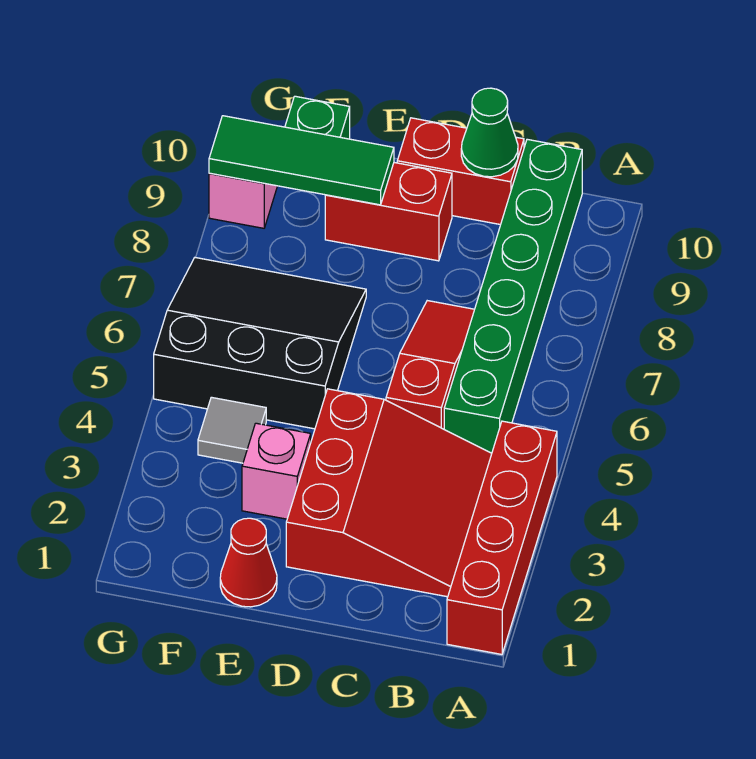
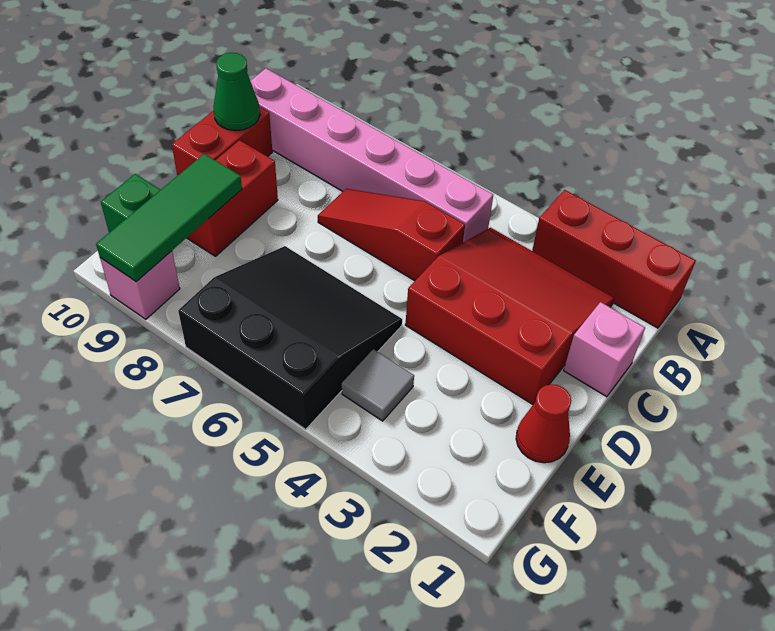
red brick A1:A4 level 1 -> red brick A1:A3 level 1
green brick B5:B10 level 1 -> pink brick B5:B10 level 1
pink brick E3 level 1 -> pink brick C1 level 1
black slope E5:G7 level 1 top 5 -> black slope E5:G7 level 1 top G

